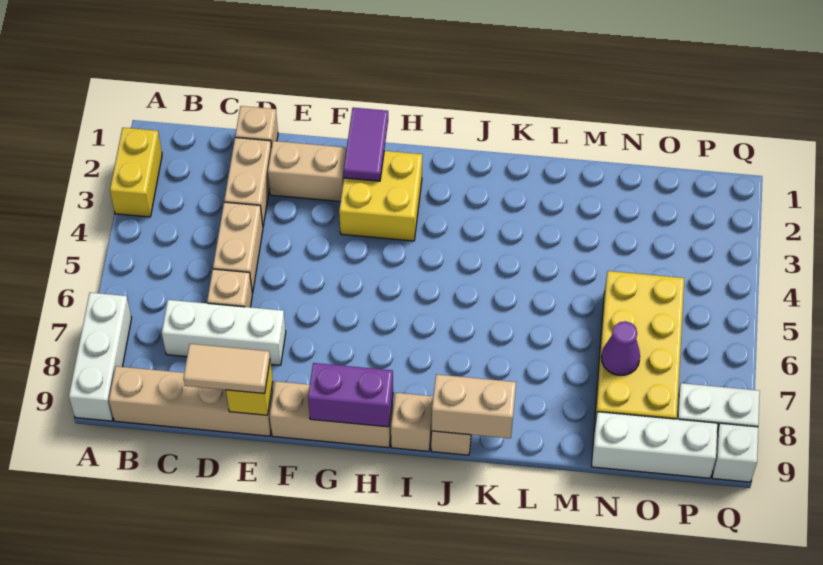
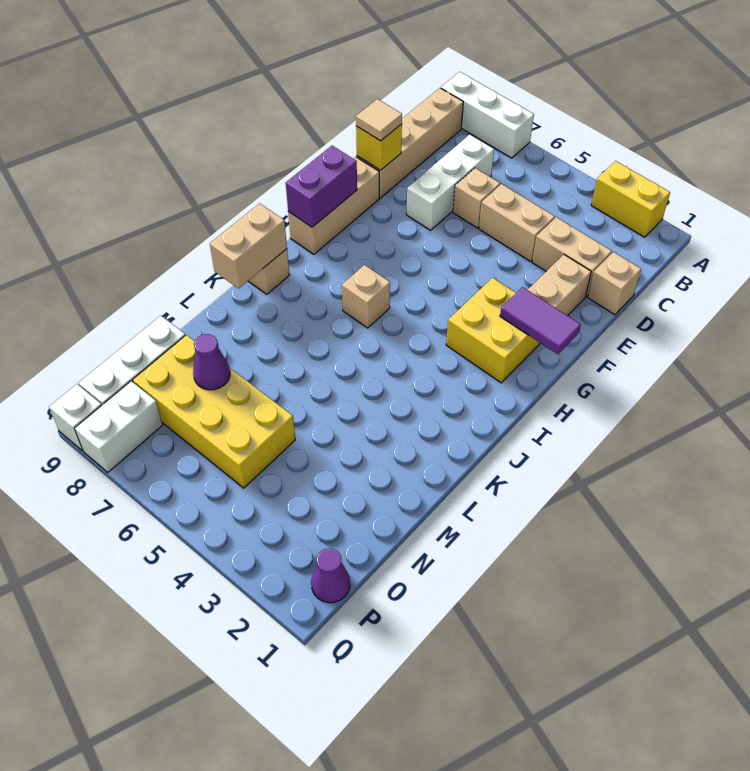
tan tile D9:E9 level 3 -> tan tile E9 level 3
tan brick I9 level 1 -> tan brick I6 level 1
none -> purple cone P1 level 1

